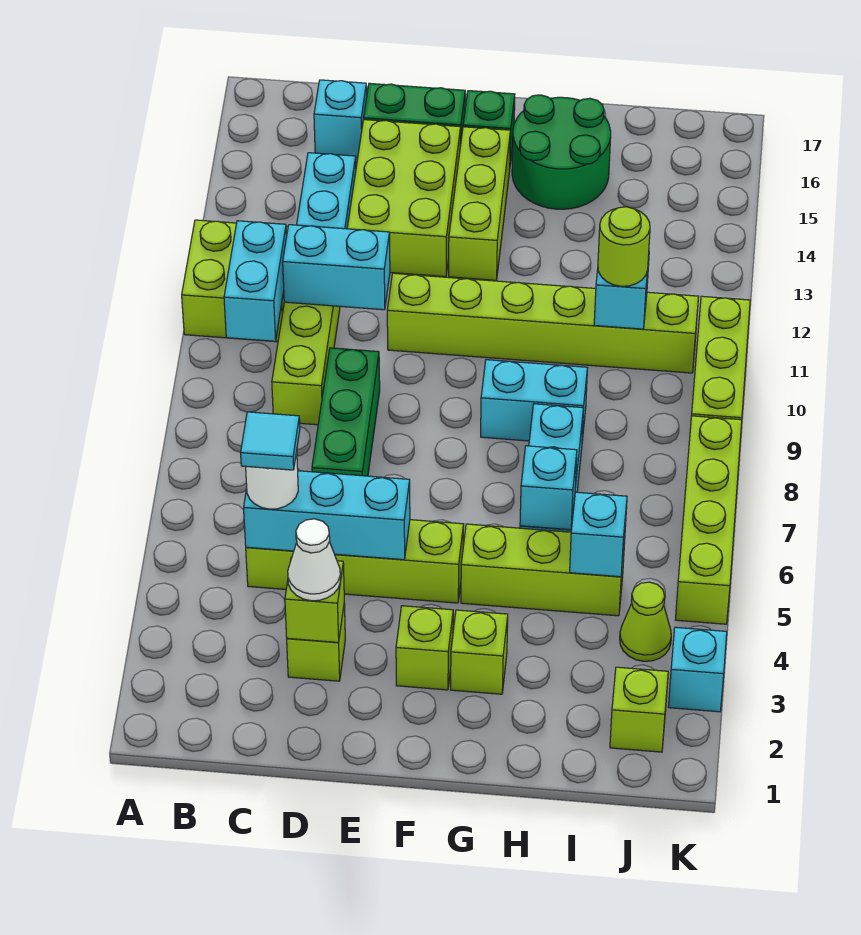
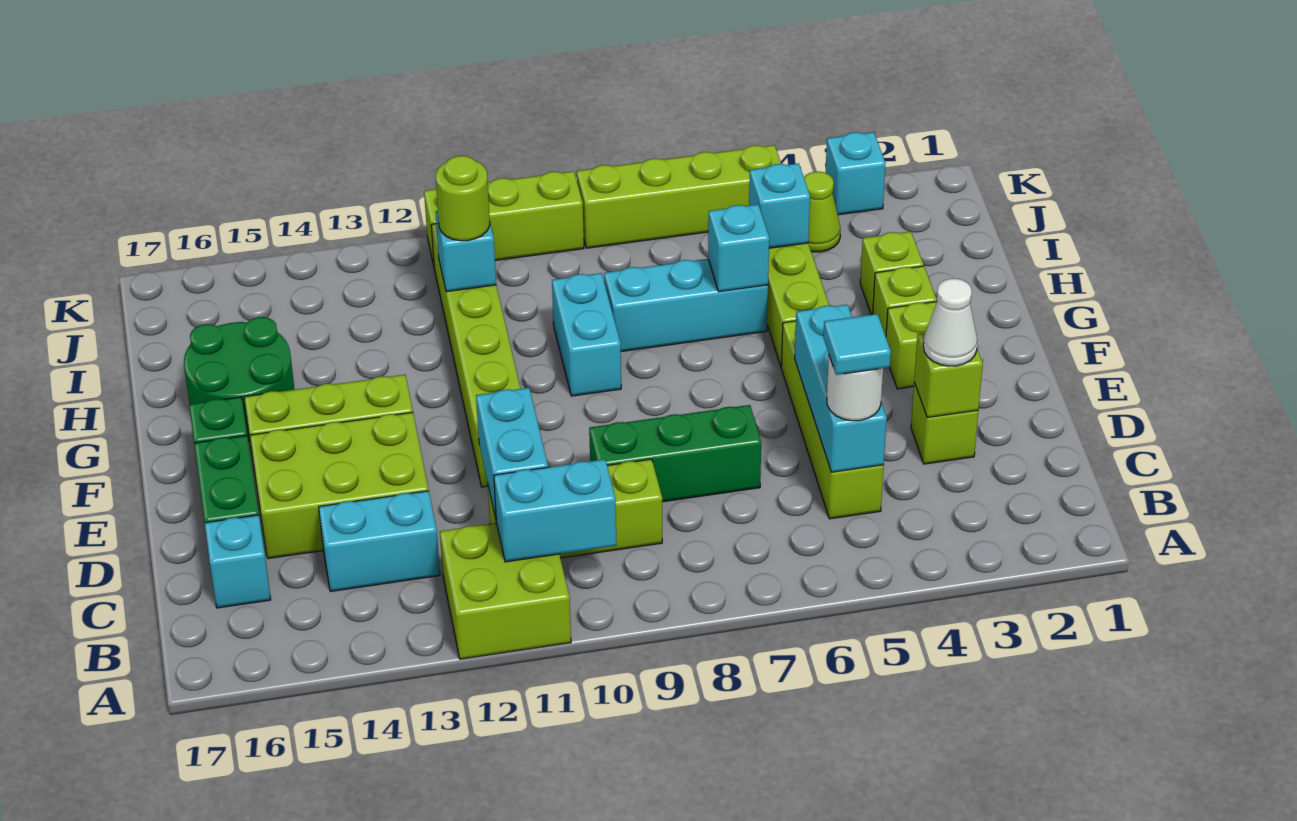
lime brick J2 level 1 -> lime brick H3 level 1

